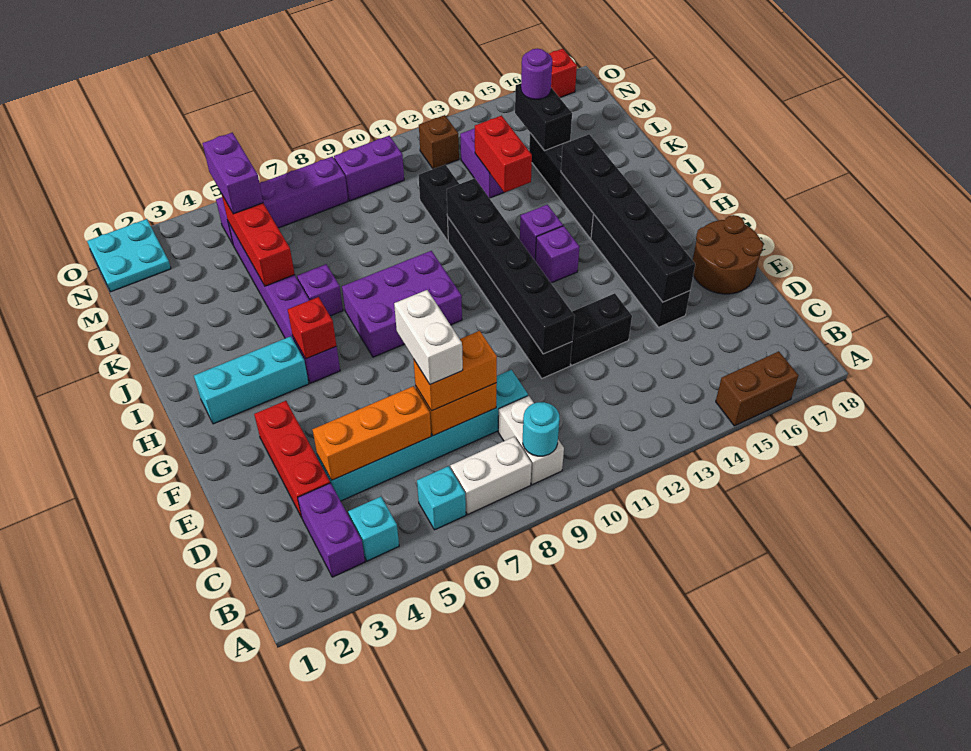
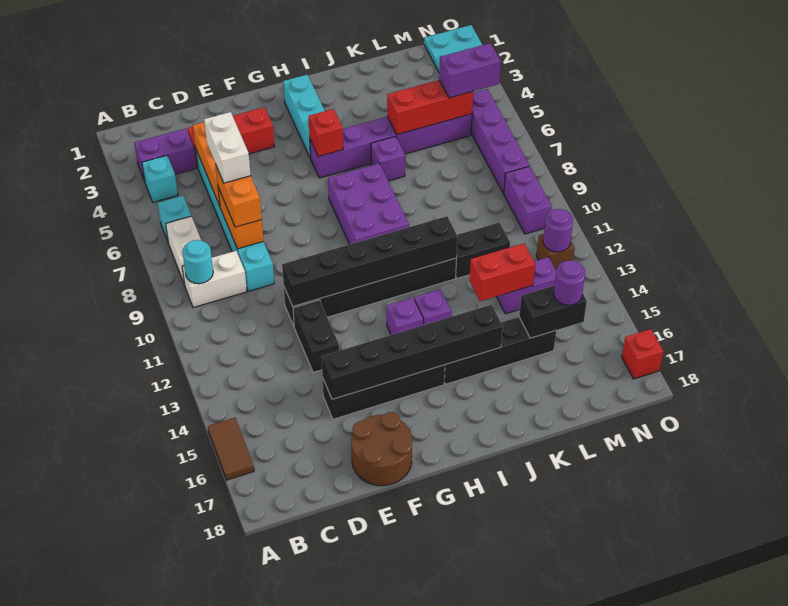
brown brick A15:A16 level 1 -> brown tile A15:A16 level 1
white brick D7:E7 level 4 -> white brick D6:D7 level 4
none -> purple round brick N12 level 2

